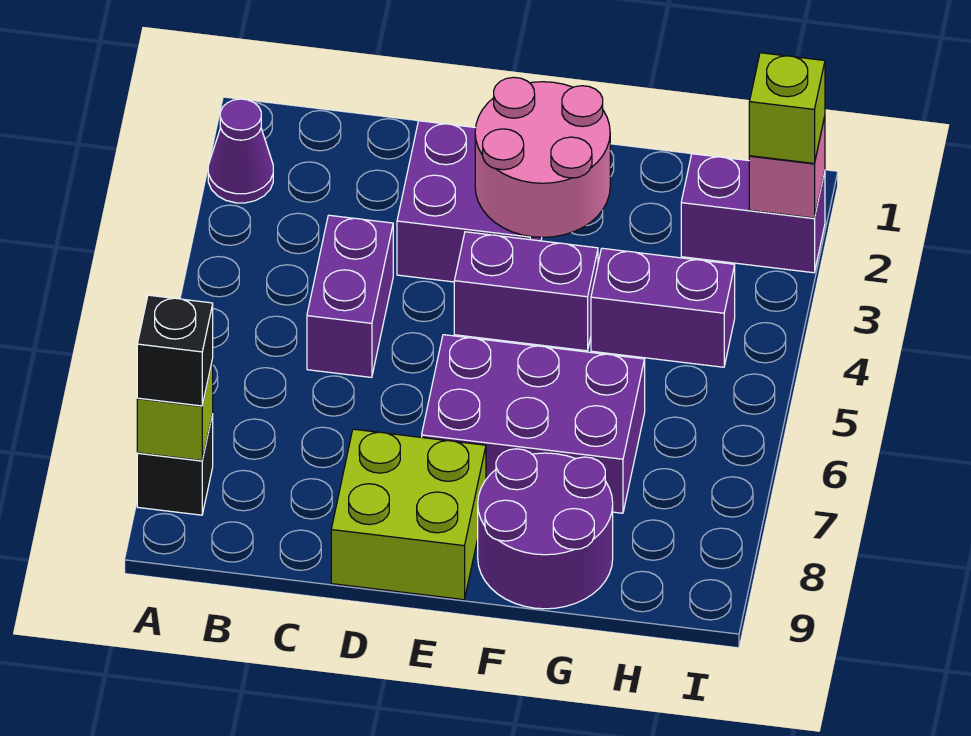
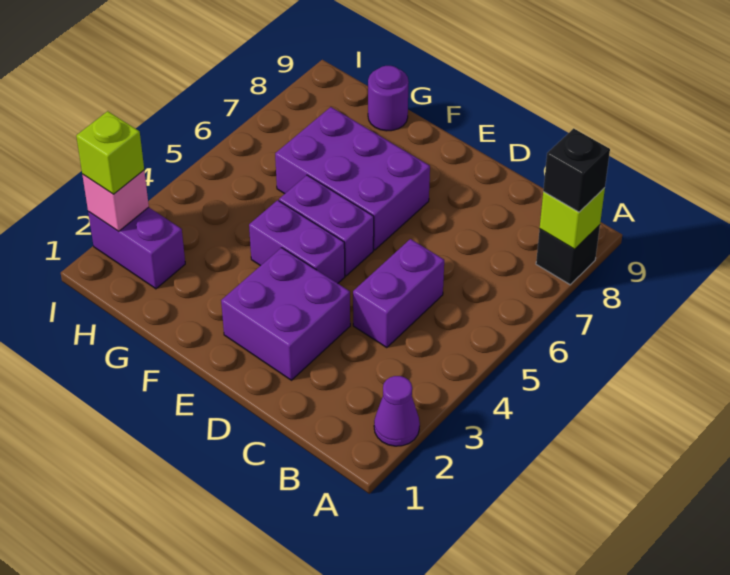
lime brick D8:E9 level 1 -> none
pink round brick E2:F3 level 2 -> none
purple round brick F8:G9 level 1 -> purple round brick G9 level 1
purple brick G4:H4 level 1 -> purple brick E5:F5 level 1

